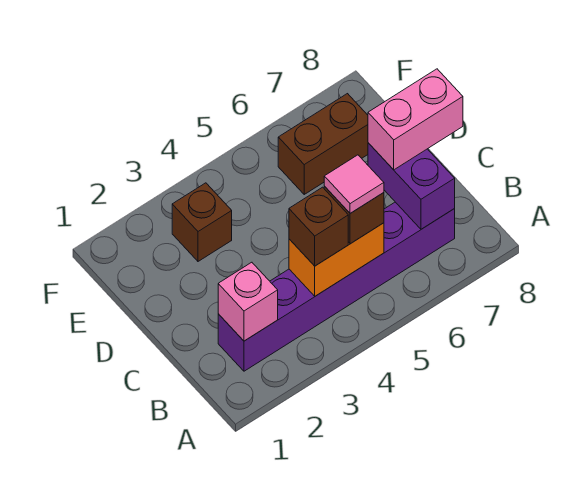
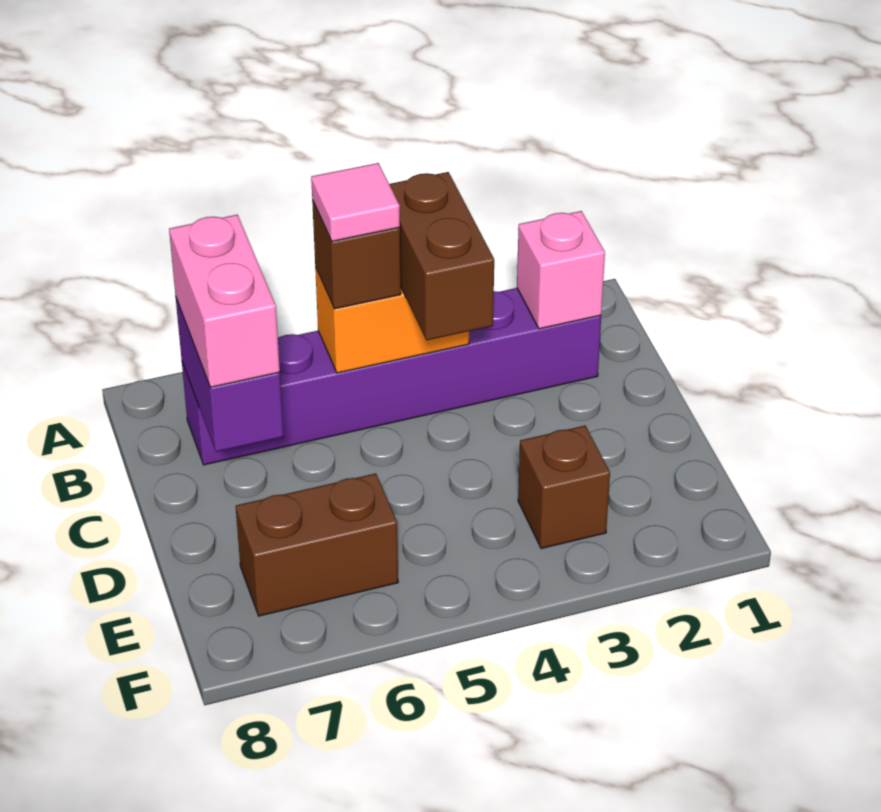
brown brick B4 level 3 -> brown brick B4:C4 level 3
pink brick C7:C8 level 3 -> pink brick B7:C7 level 3

